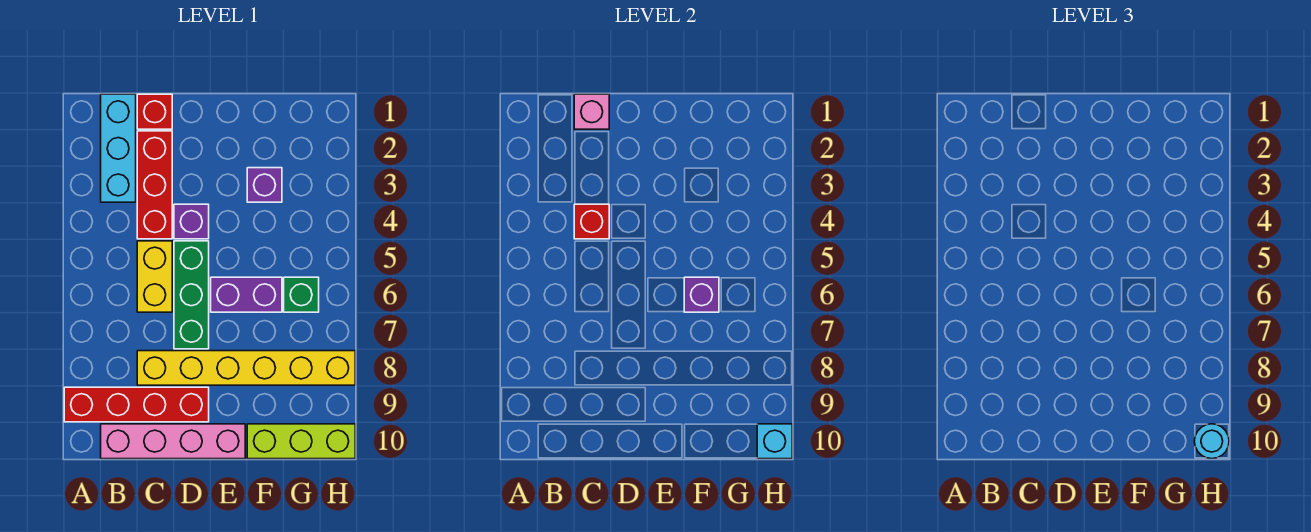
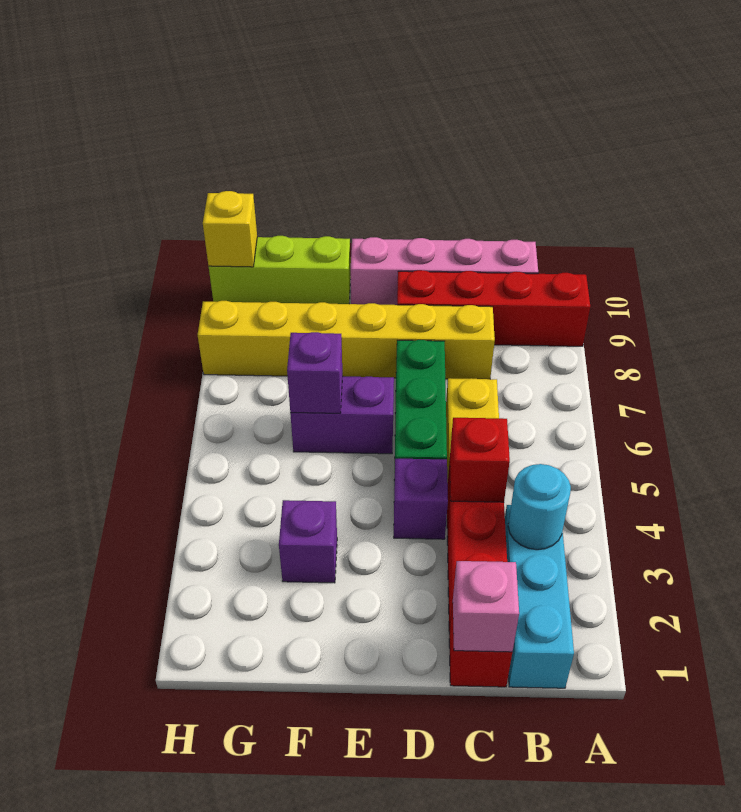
green brick G6 level 1 -> none
cyan brick H10 level 2 -> yellow brick H10 level 2
cyan round brick H10 level 3 -> cyan round brick B3 level 2

